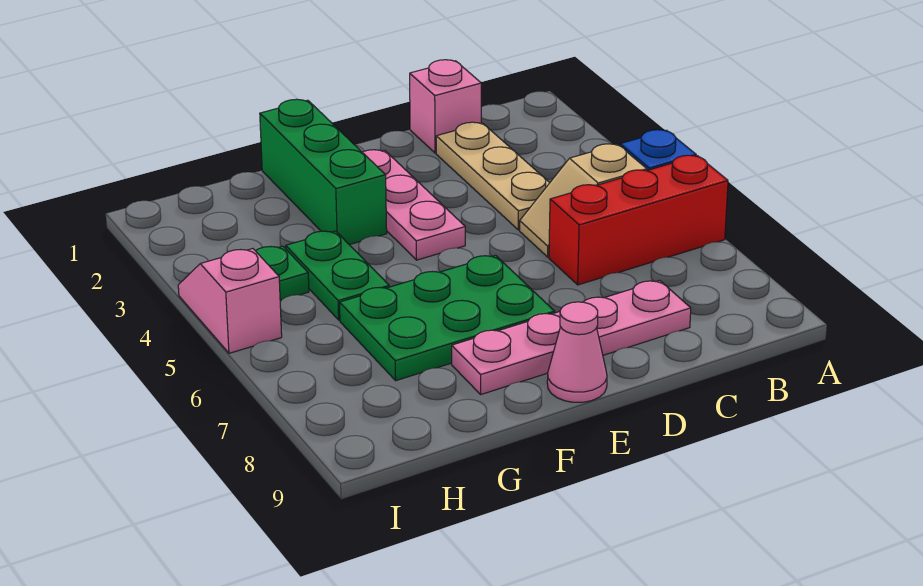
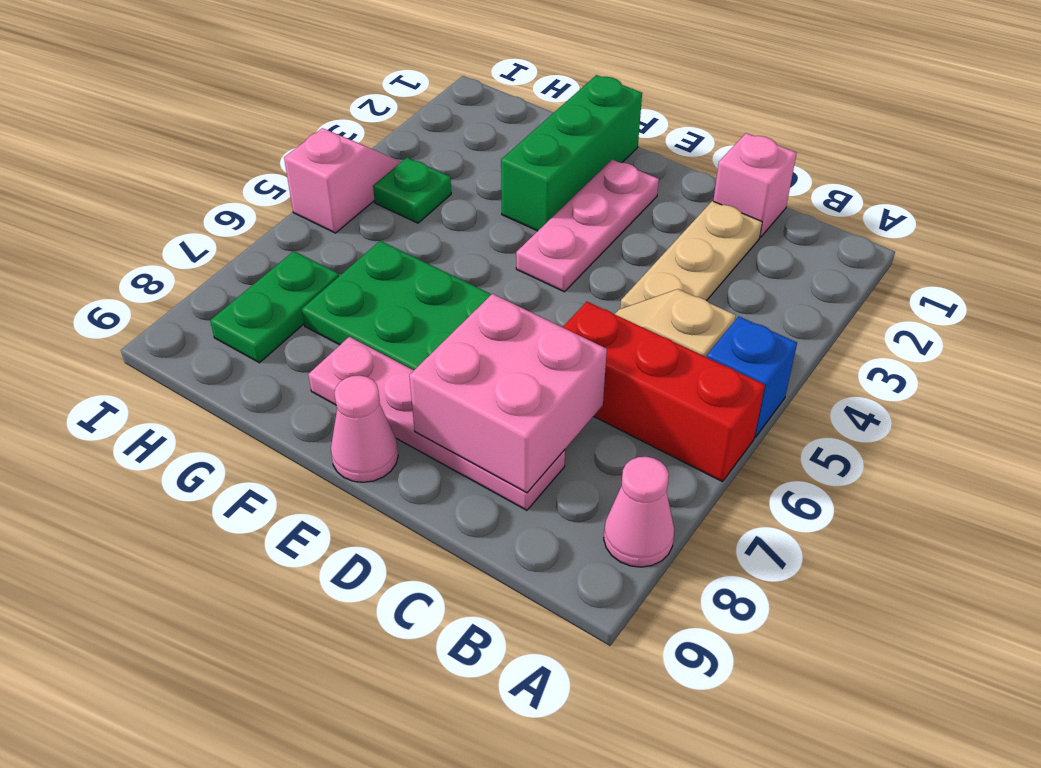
none -> pink cone A8 level 1
none -> pink brick C7:D8 level 2
green plate G4:G5 level 1 -> green plate H7:H8 level 1

